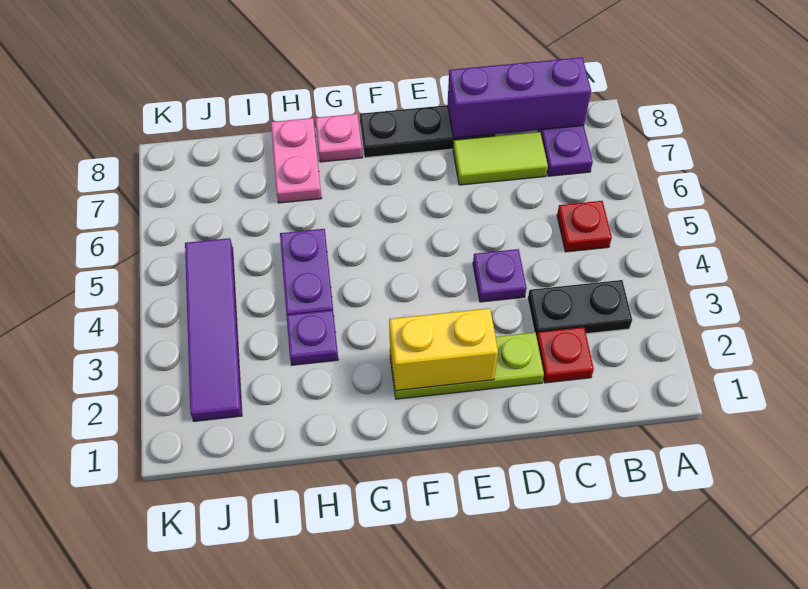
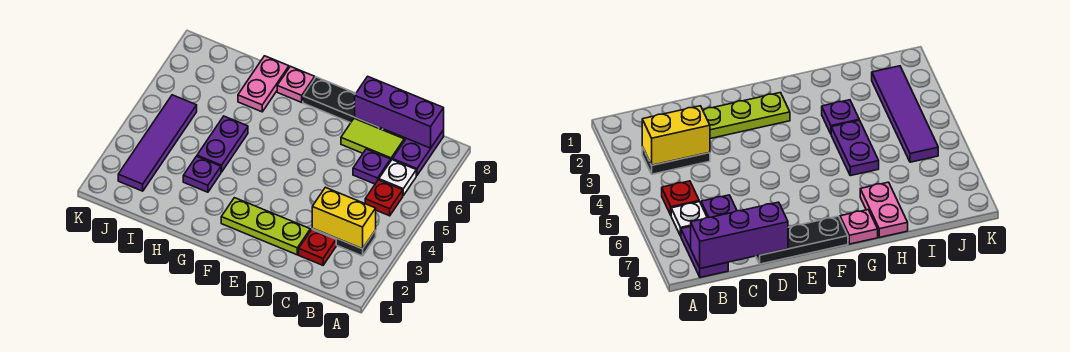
none -> white plate B6 level 1
purple plate D4 level 1 -> purple plate C6 level 1
yellow brick E2:F2 level 2 -> yellow brick B3:C3 level 2

